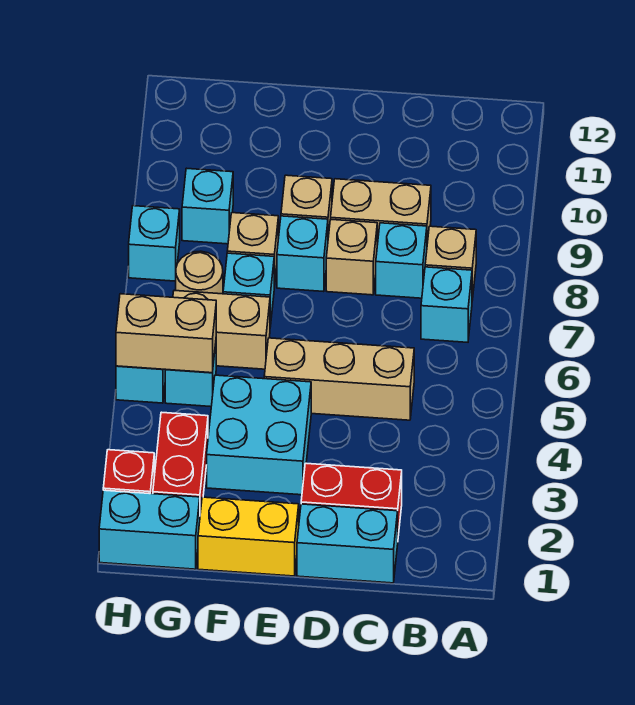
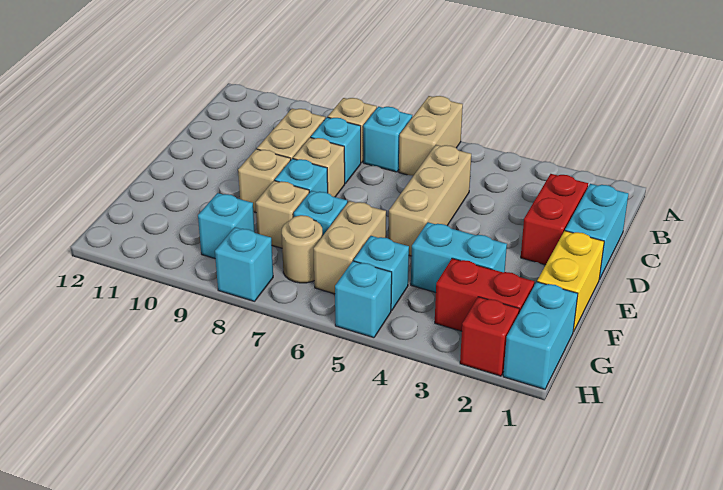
cyan brick E3:F4 level 1 -> cyan brick F3:F4 level 1
tan brick G5:H5 level 2 -> tan brick A6:B6 level 1

